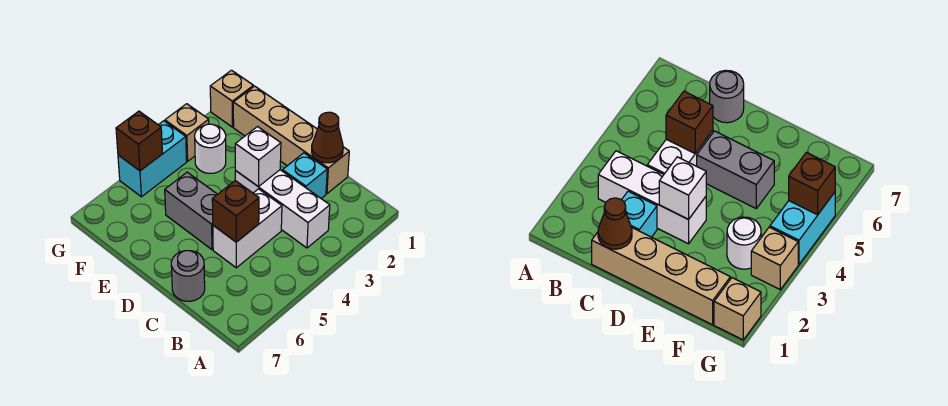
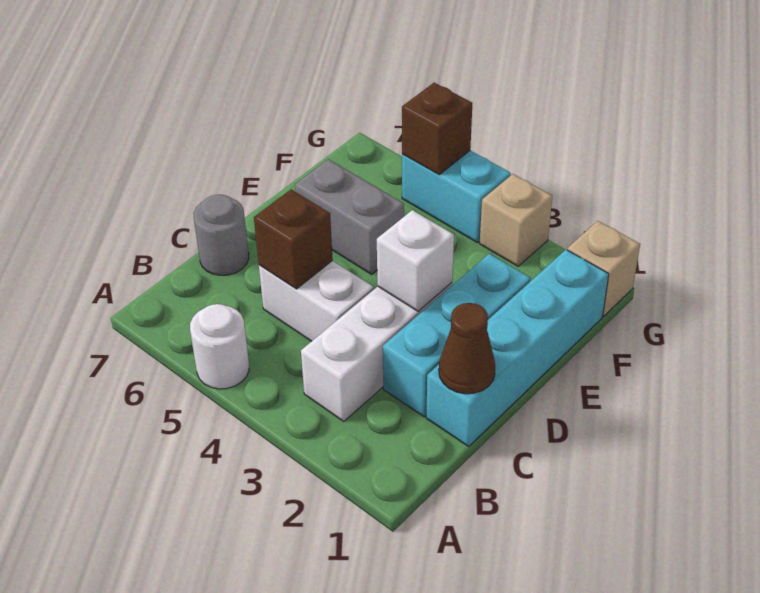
tan brick C1:F1 level 1 -> cyan brick C1:F1 level 1
cyan brick C2 level 1 -> cyan brick C2:E2 level 1
grey brick D5:E5 level 1 -> grey brick E5:E6 level 1
white round brick F3 level 1 -> white round brick A5 level 1

